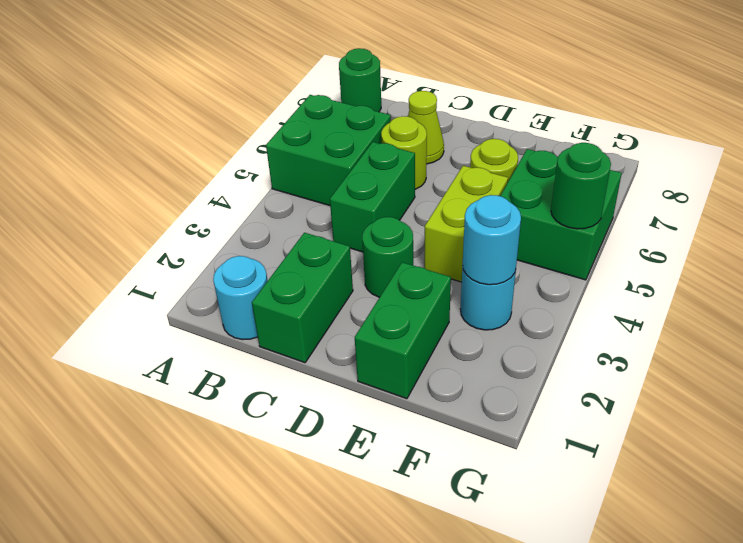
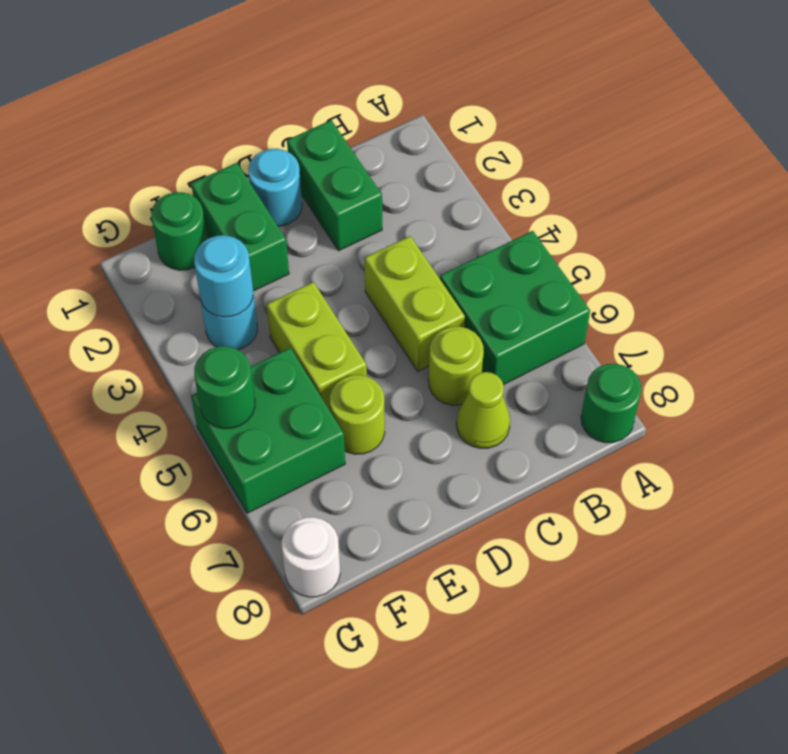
cyan round brick B1 level 1 -> cyan round brick D1 level 1
green brick C4:C5 level 1 -> lime brick C4:C5 level 1
green round brick D3 level 1 -> green round brick F1 level 1
none -> white round brick G8 level 1

